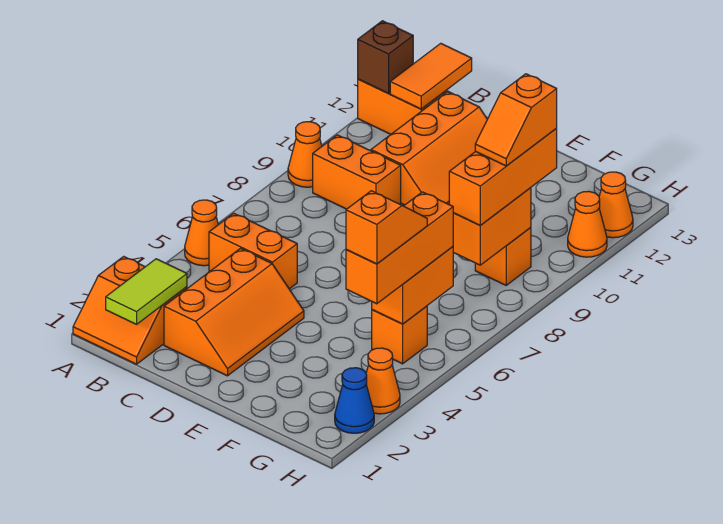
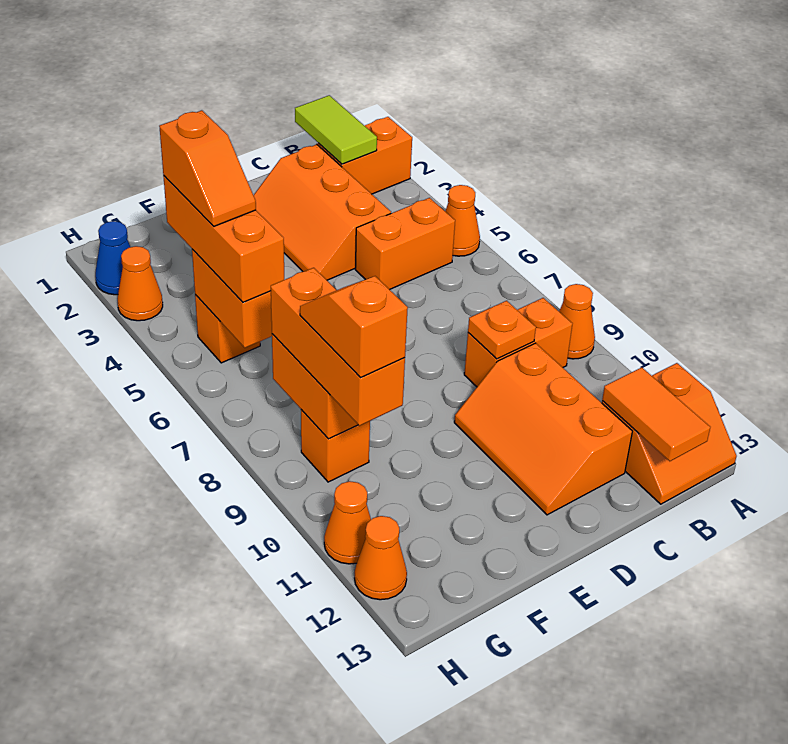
brown brick A12 level 2 -> none
none -> orange plate C9 level 2

